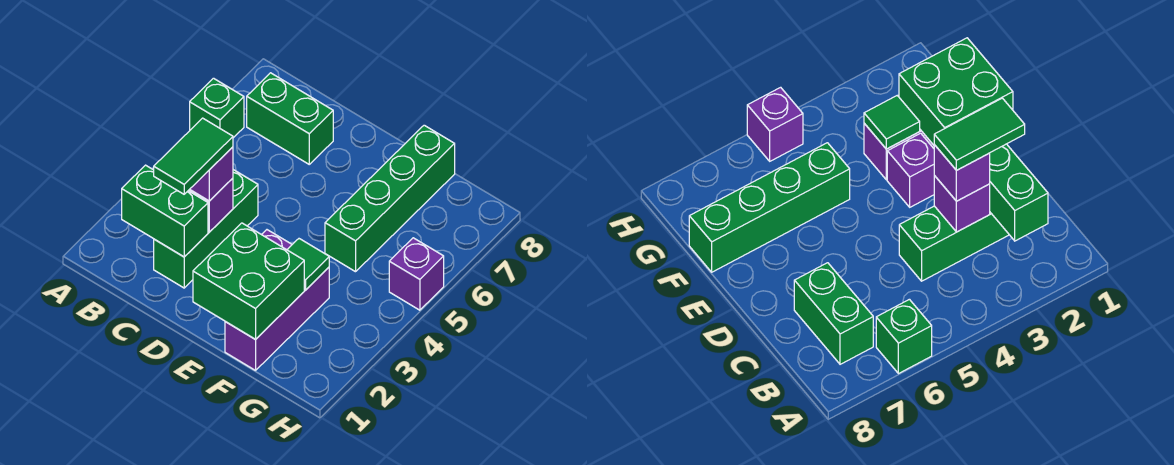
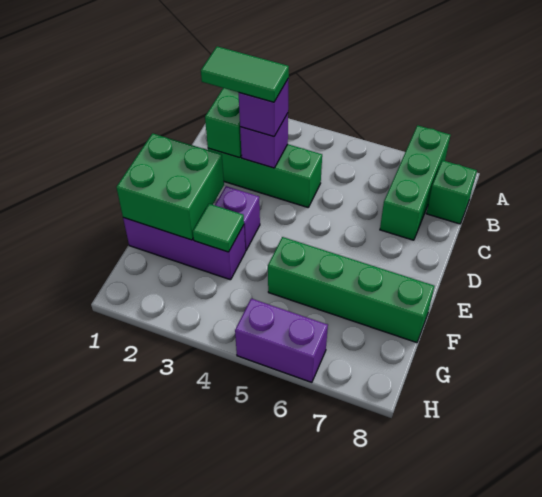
green brick A6 level 1 -> green brick B8 level 1
green brick B7:C7 level 1 -> green brick A7:C7 level 1
purple brick H5 level 1 -> purple brick H5:H6 level 1

